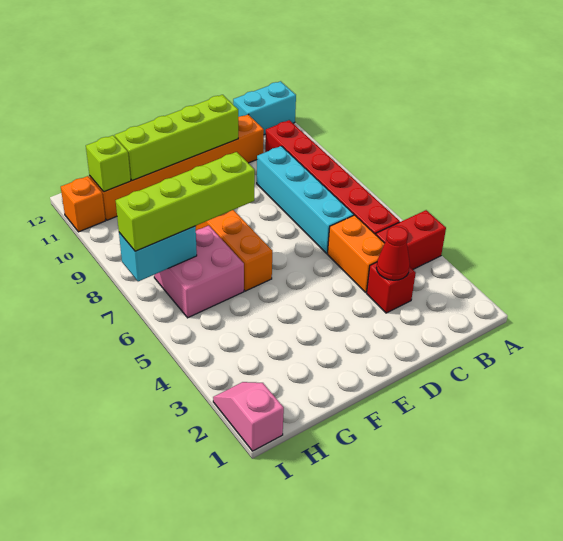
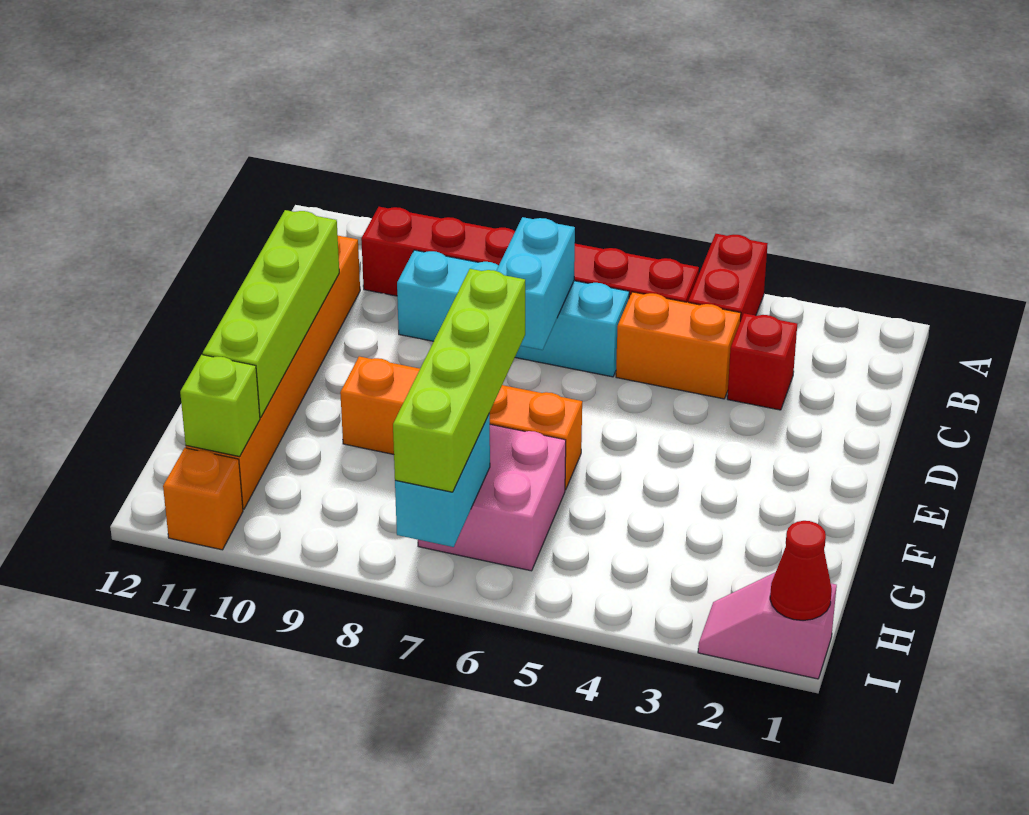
cyan brick A12:B12 level 1 -> cyan brick C7:D7 level 2
red cone C3 level 2 -> red cone I1 level 2

